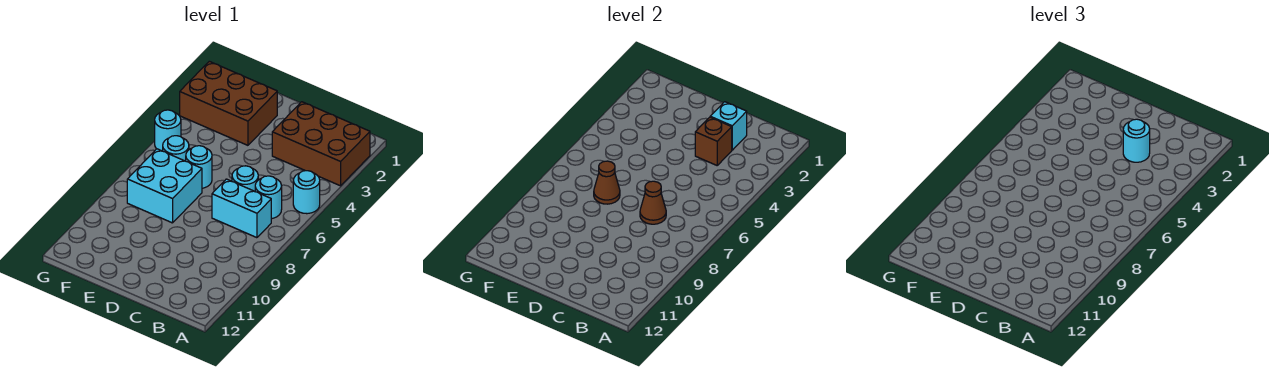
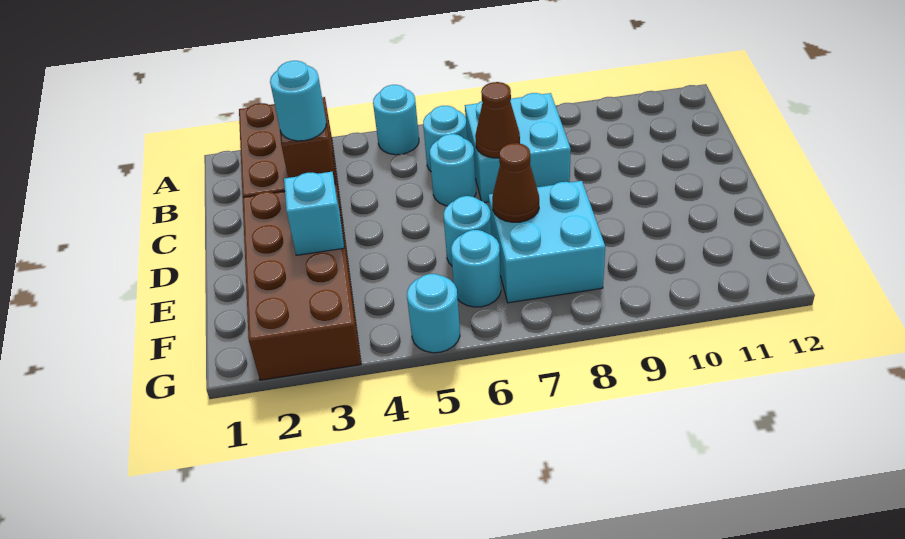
cyan brick B7:C7 level 1 -> cyan brick B7:C8 level 1
cyan brick C2 level 2 -> cyan brick E3 level 2
brown brick E2:G3 level 1 -> brown brick D2:G3 level 1

